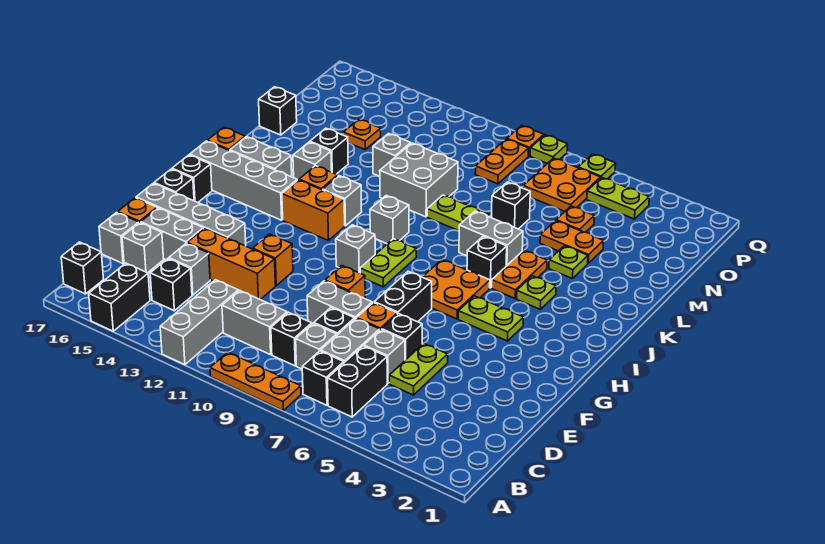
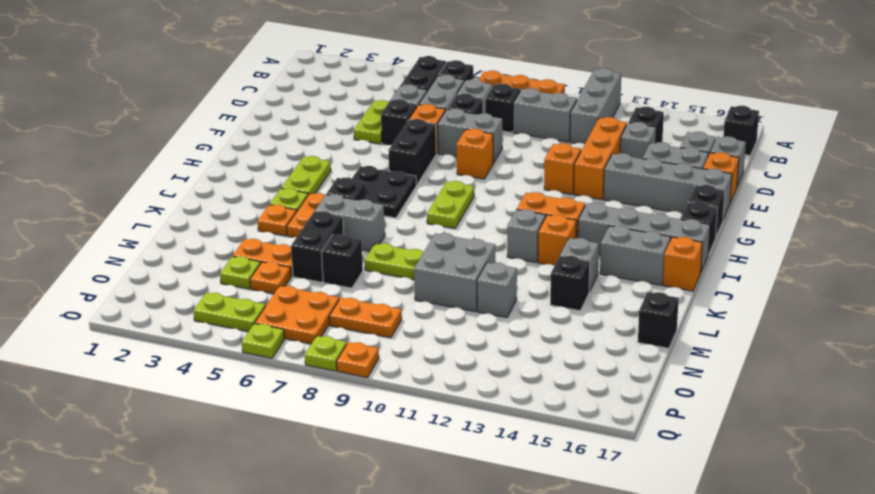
black brick A15:B15 level 1 -> black brick L6:M6 level 1
orange brick E12:E14 level 1 -> orange brick D13:F13 level 1
lime plate H4:H5 level 1 -> lime plate H4:I4 level 1
orange plate H6:I7 level 1 -> black plate H6:I7 level 1
grey brick H10 level 1 -> none
grey brick J10 level 1 -> none
lime plate L4 level 1 -> lime plate N4 level 1
orange plate N14 level 1 -> orange plate K4 level 1
orange plate O9:P9 level 1 -> orange plate O8:O9 level 1

